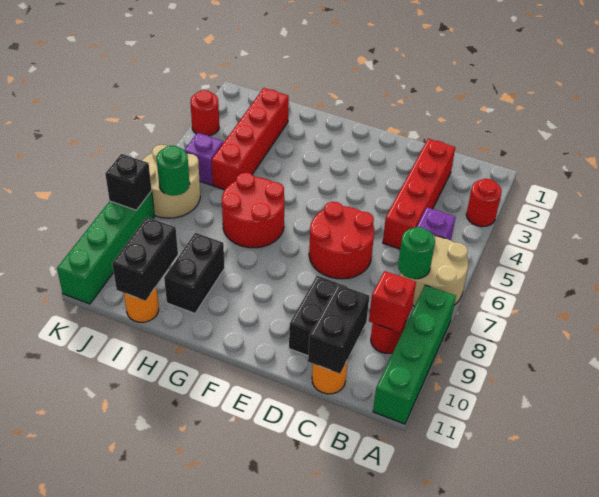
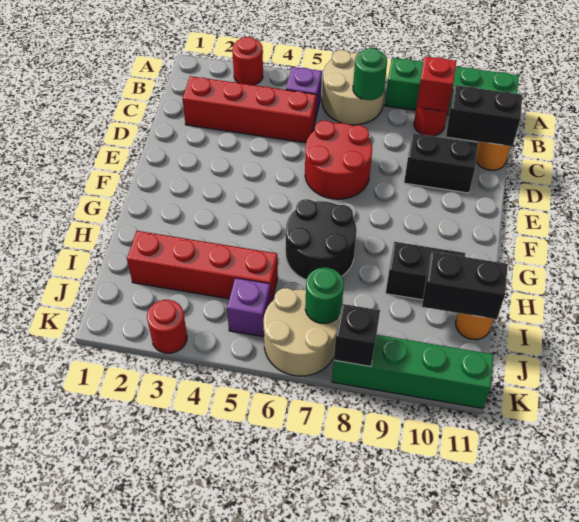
red round brick G6:H7 level 1 -> black round brick G6:H7 level 1

